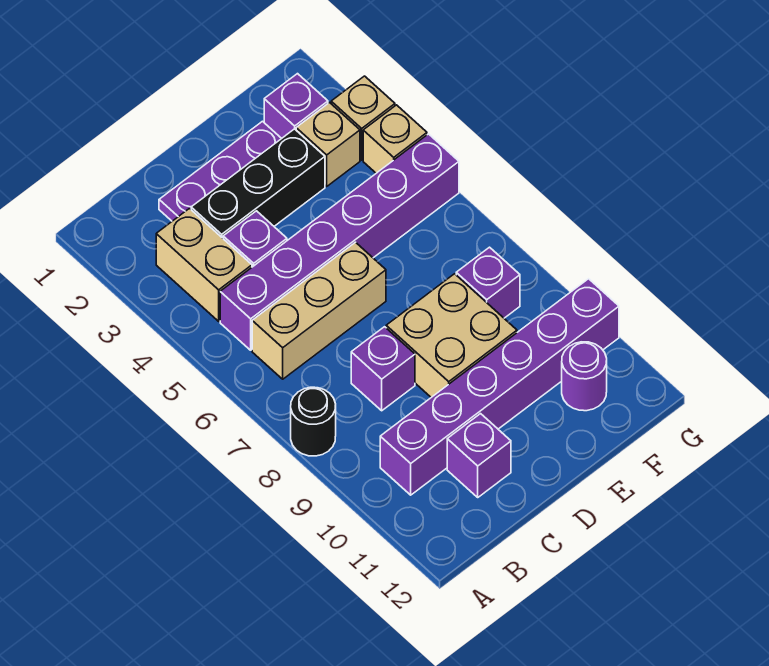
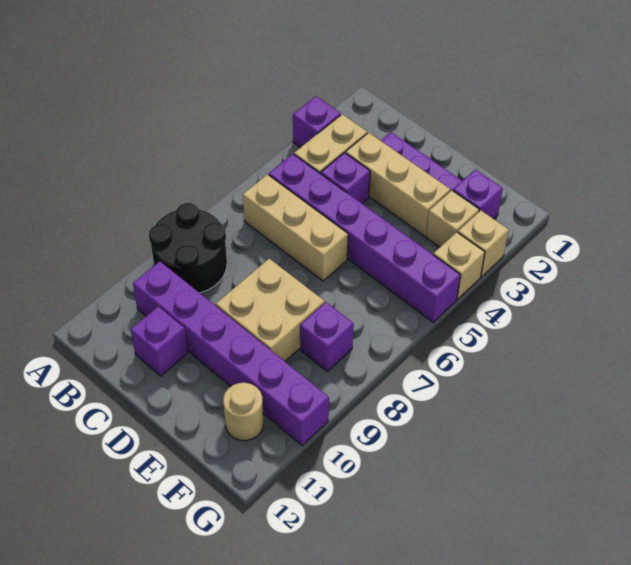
black round brick A8 level 1 -> black round brick A8:B9 level 1
black brick C3:E3 level 1 -> tan brick C3:E3 level 1
purple brick C8 level 1 -> purple brick A3 level 1
purple round brick F11 level 1 -> tan round brick F11 level 1

